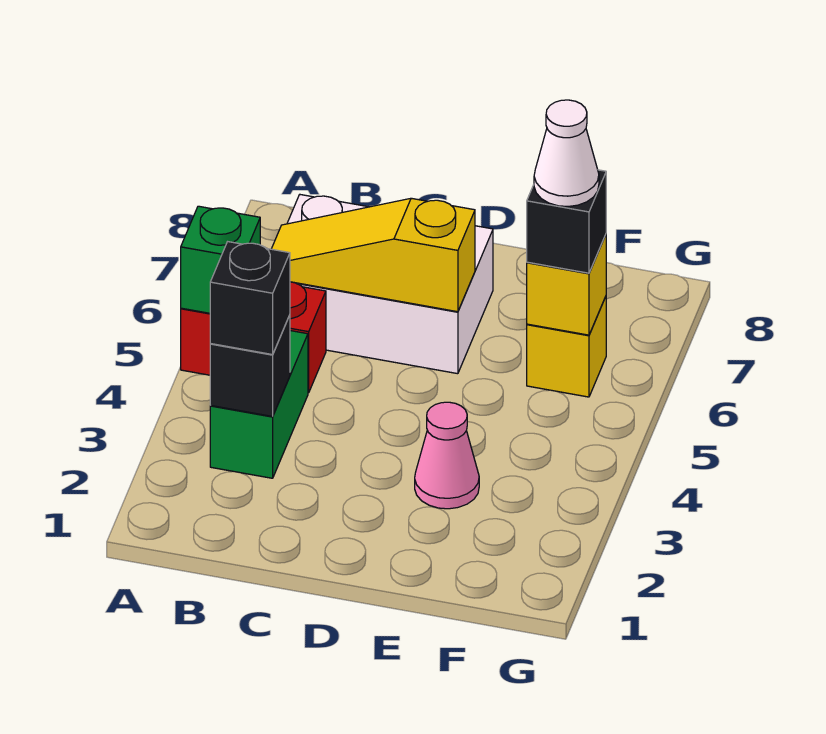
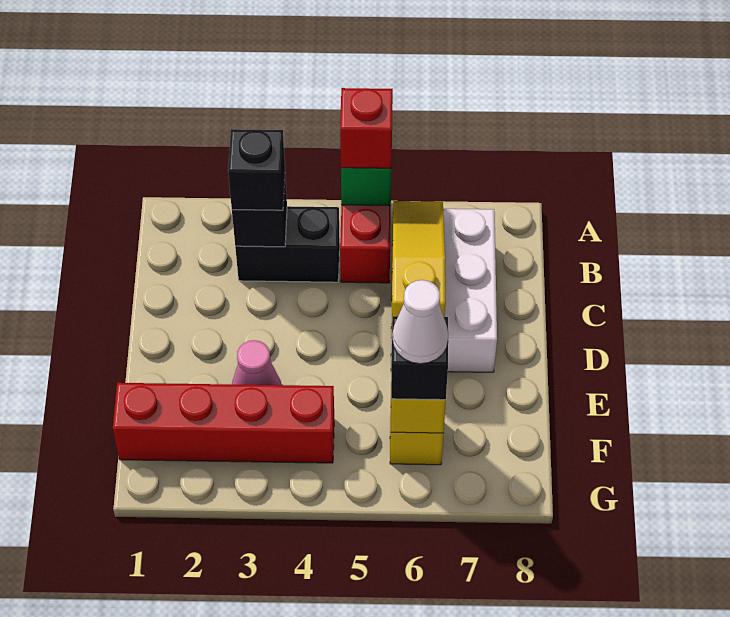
none -> red brick A5 level 3
green brick B3:B4 level 1 -> black brick B3:B4 level 1
none -> red brick F1:F4 level 1

